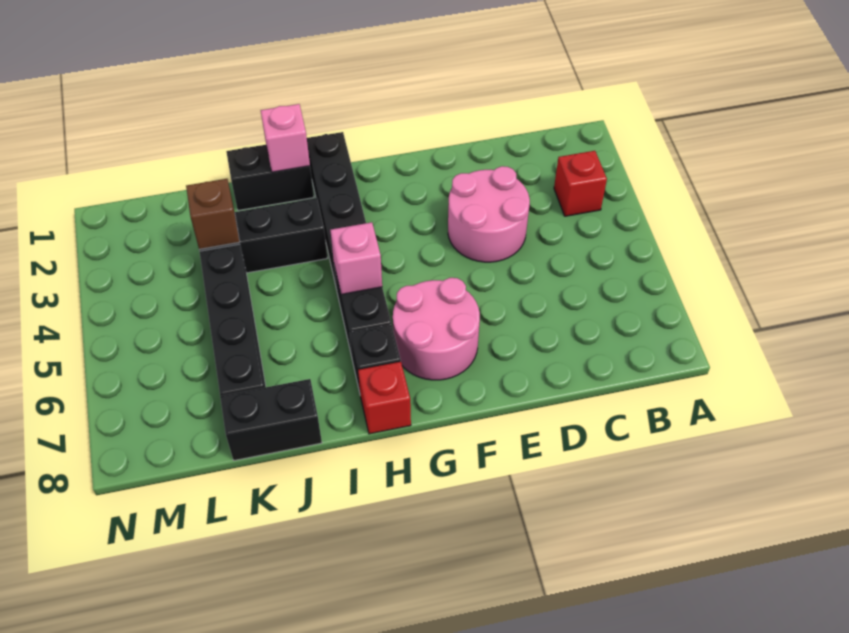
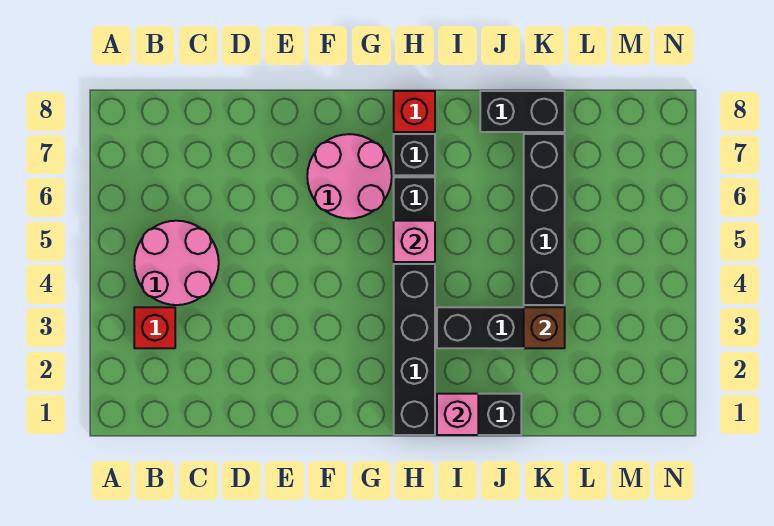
pink round brick D3:E4 level 1 -> pink round brick B4:C5 level 1

